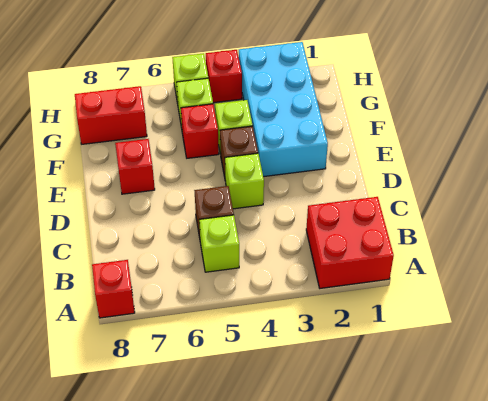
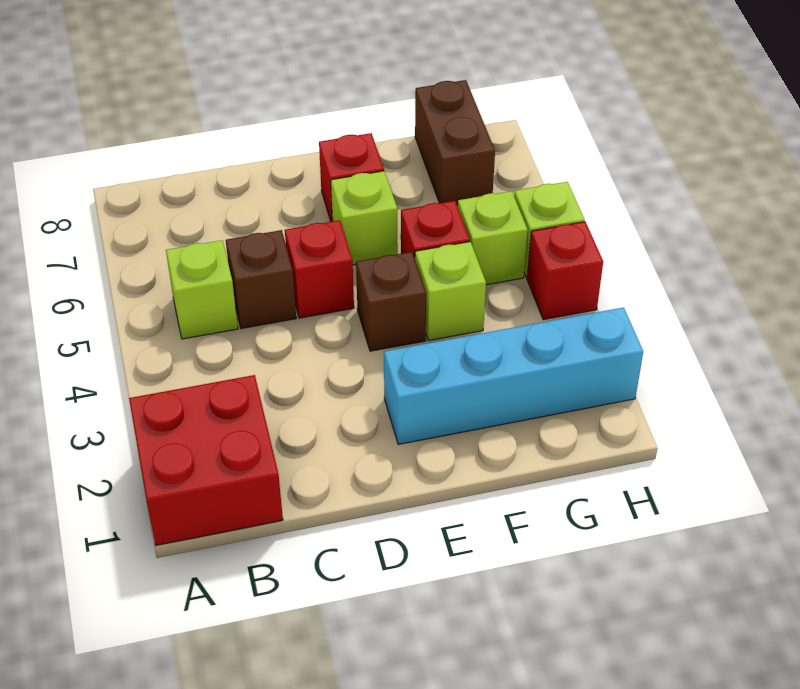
red brick A8 level 1 -> red brick D5 level 1
lime brick D4 level 1 -> lime brick E6 level 1
cyan brick E2:H3 level 1 -> cyan brick E2:H2 level 1
red brick G7:G8 level 1 -> brown brick G7:G8 level 1

